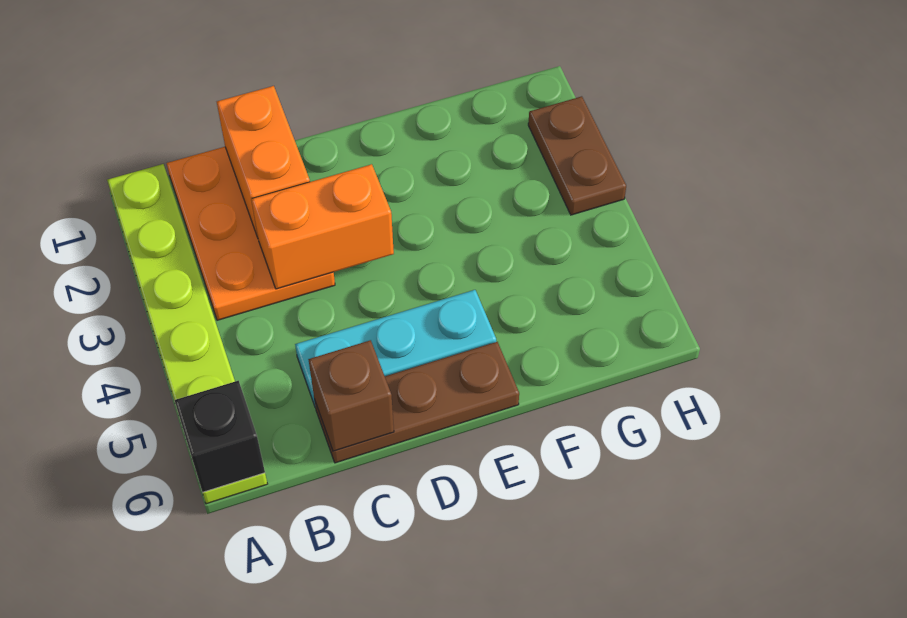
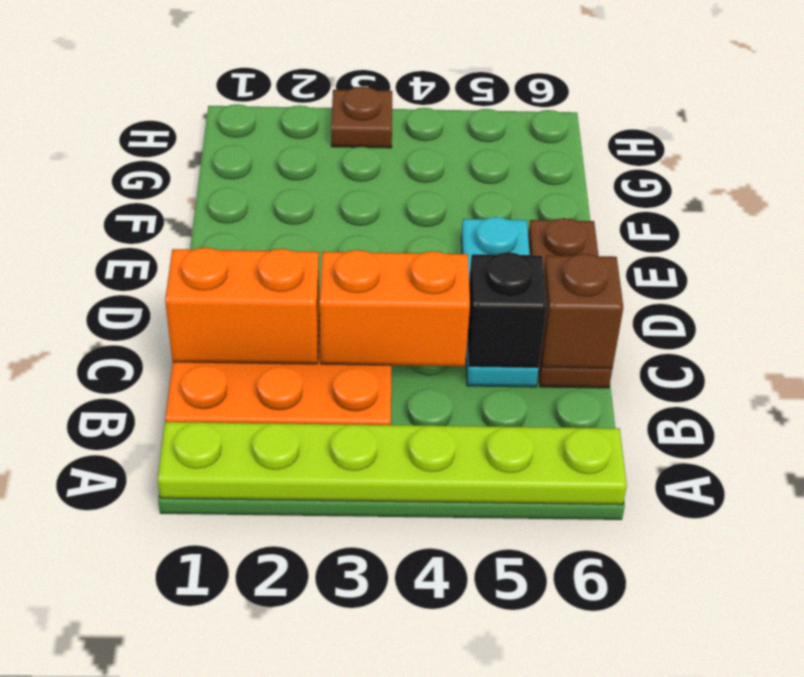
black brick A6 level 2 -> black brick C5 level 2
orange brick C3:D3 level 2 -> orange brick C3:C4 level 2
brown plate H2:H3 level 1 -> brown plate H3 level 1

